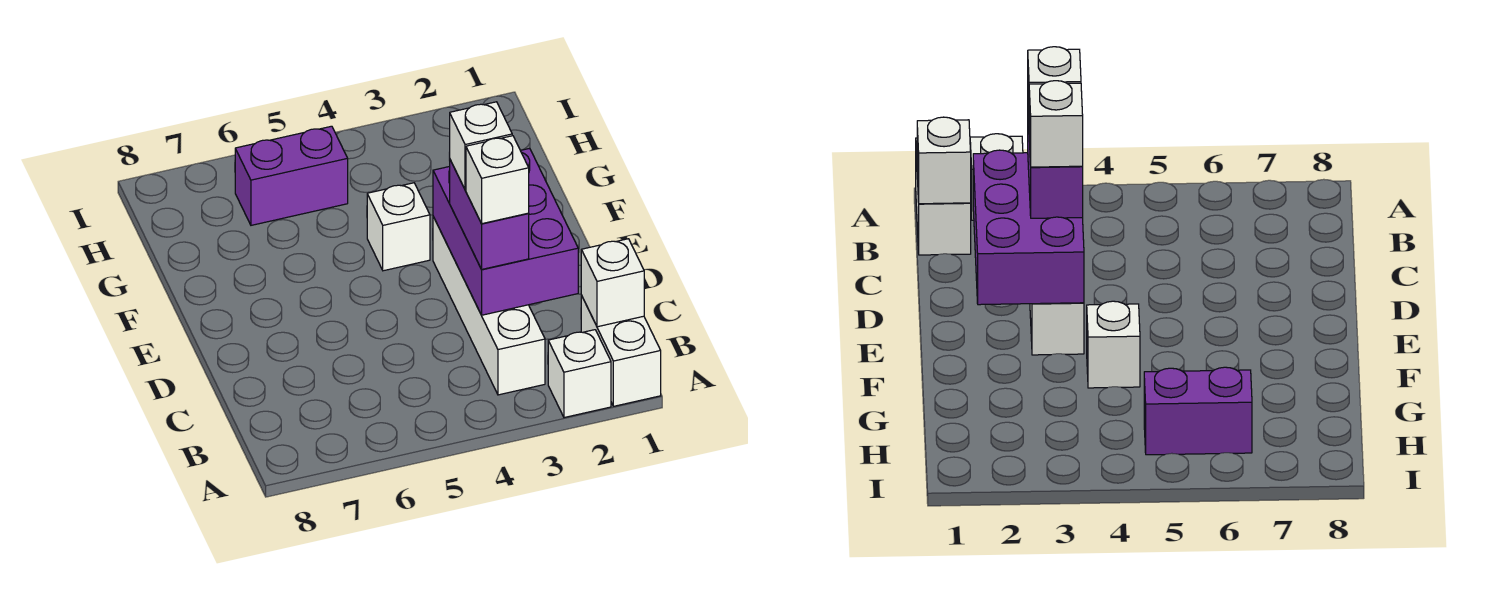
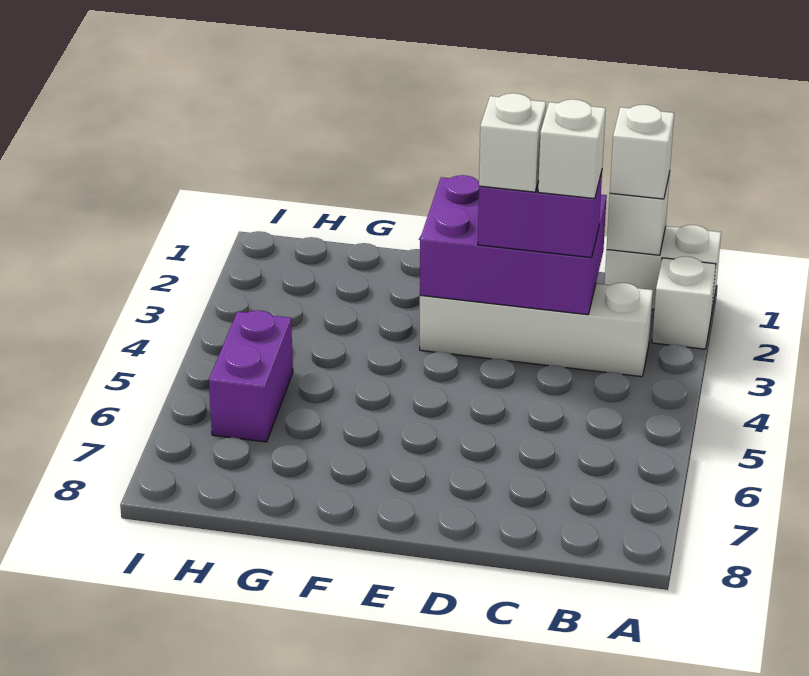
white brick F4 level 1 -> white brick B1 level 3

